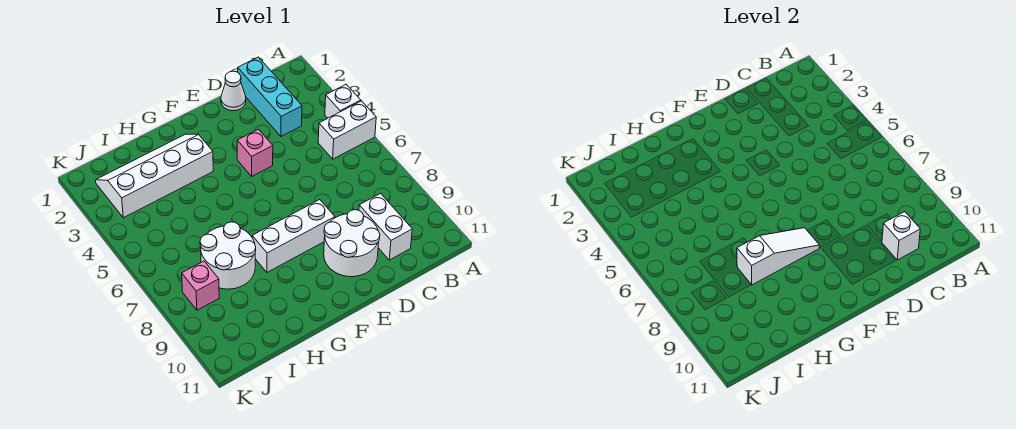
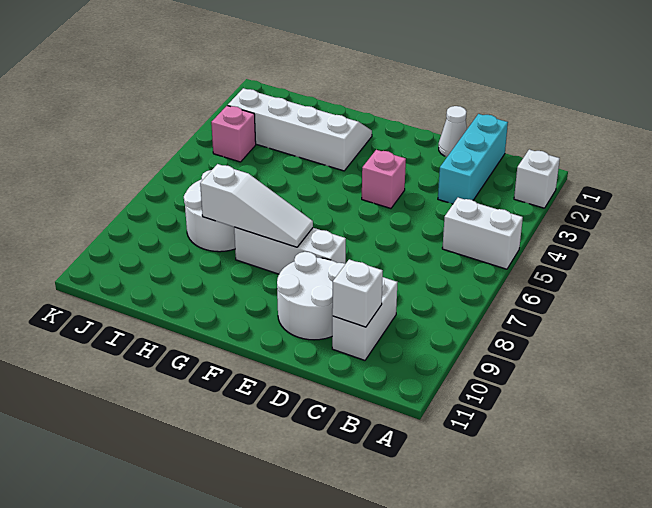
white brick A4 level 1 -> white brick A2 level 1
pink brick J8 level 1 -> pink brick J4 level 1

